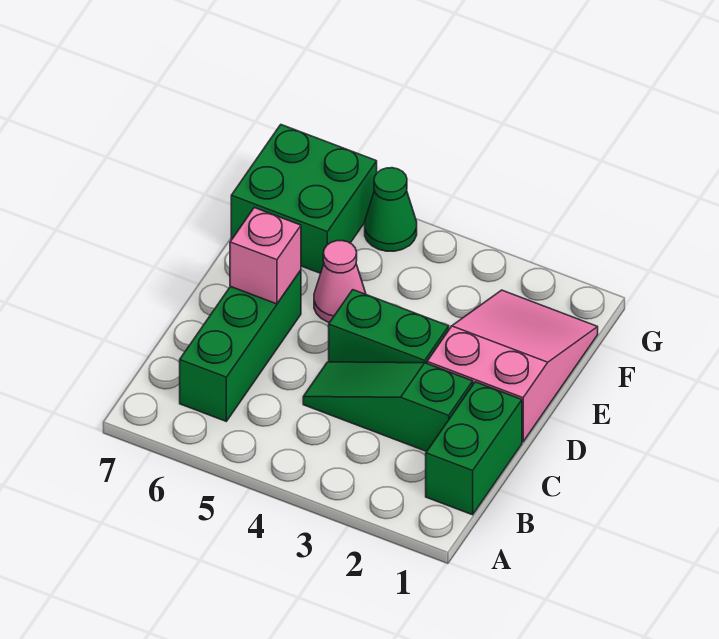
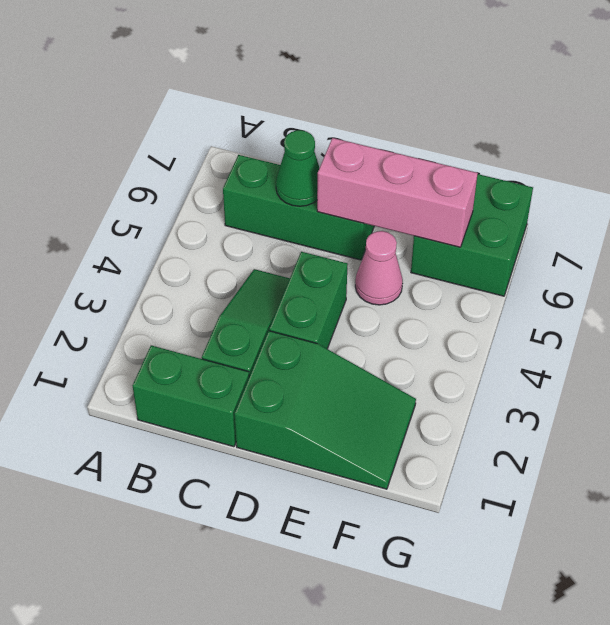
pink slope D1:F2 level 1 top D -> green slope D1:F2 level 1 top D
pink brick D6 level 2 -> pink brick D6:F6 level 2
green cone G5 level 1 -> green cone C6 level 2

